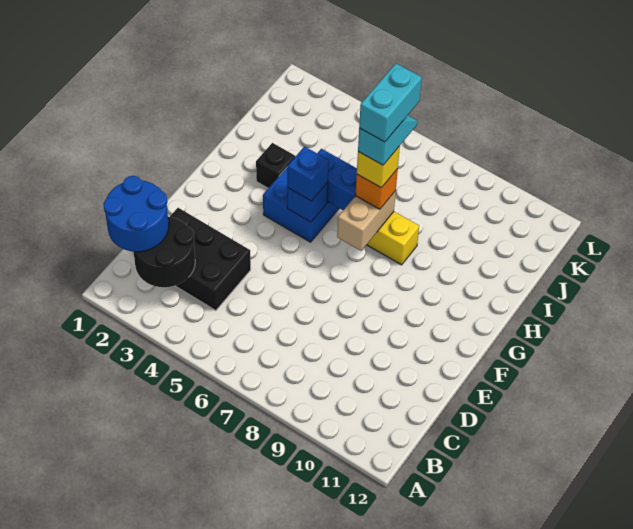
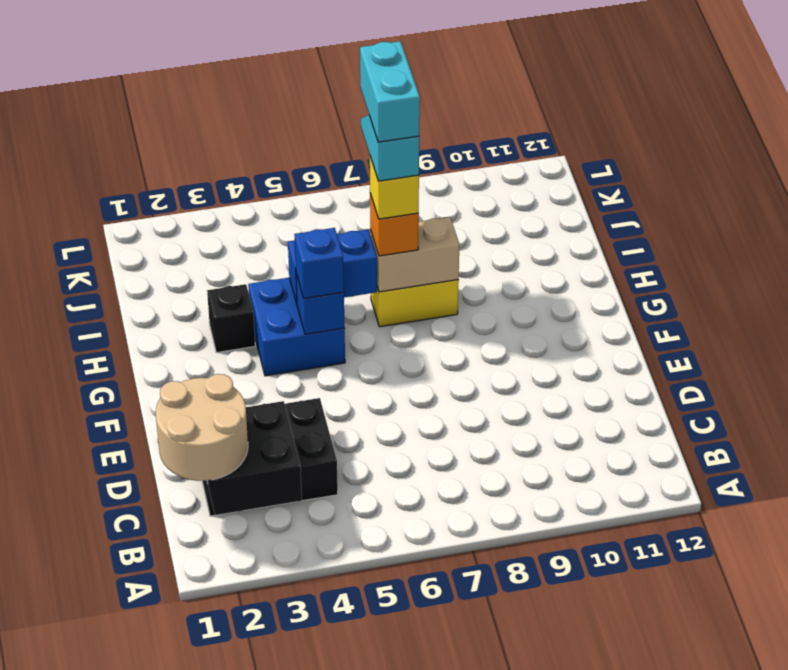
blue round brick B1:C2 level 3 -> tan round brick B1:C2 level 3
black round brick B2:C3 level 2 -> black brick B2:C3 level 2
tan brick G7:H7 level 2 -> tan brick H7:H8 level 2

